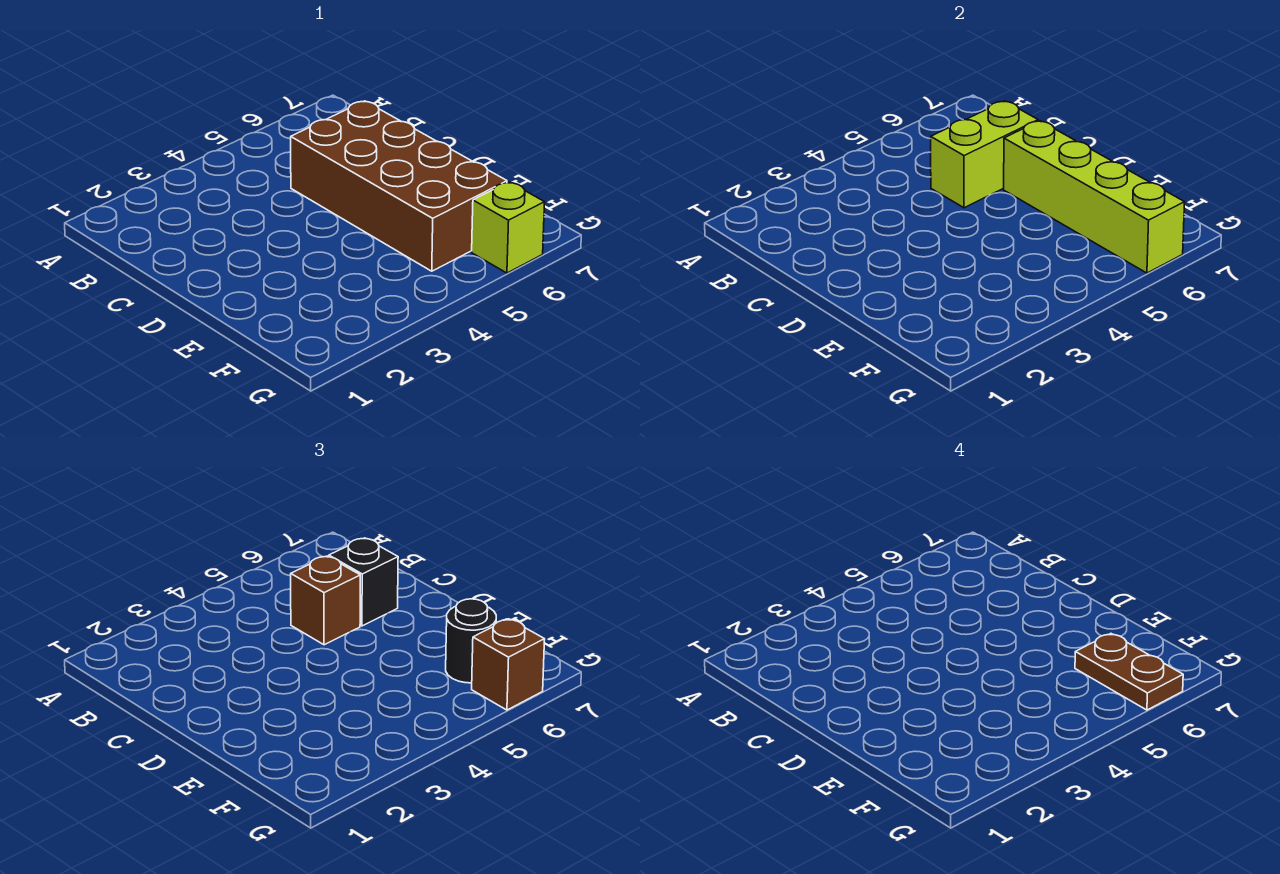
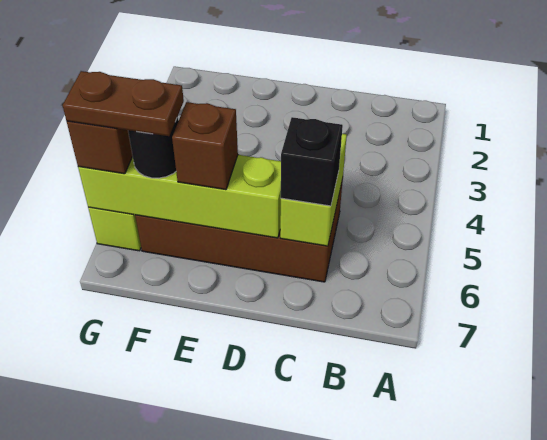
brown brick C5 level 3 -> brown brick E6 level 3

